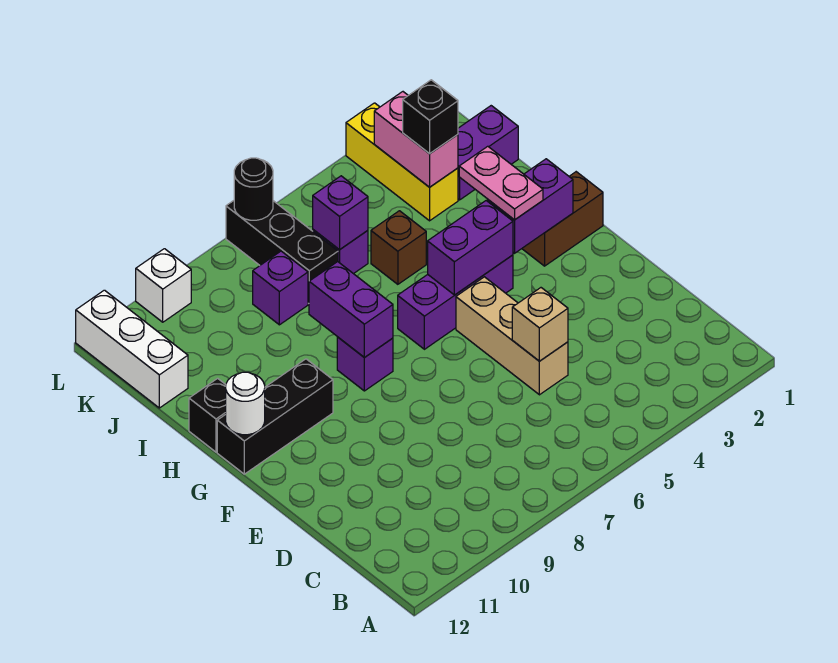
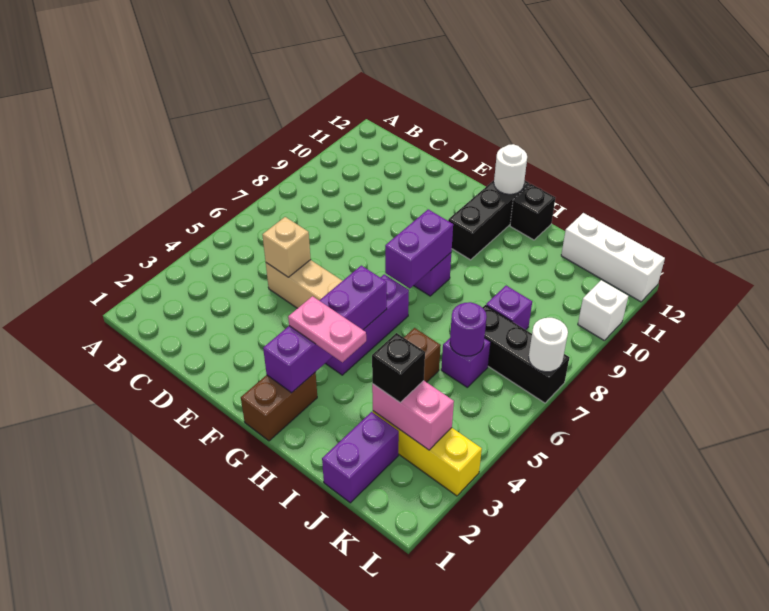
purple brick G8:H8 level 2 -> purple brick G7:G8 level 2
purple brick J6 level 2 -> purple round brick J6 level 2
black round brick L7 level 2 -> white round brick L7 level 2

